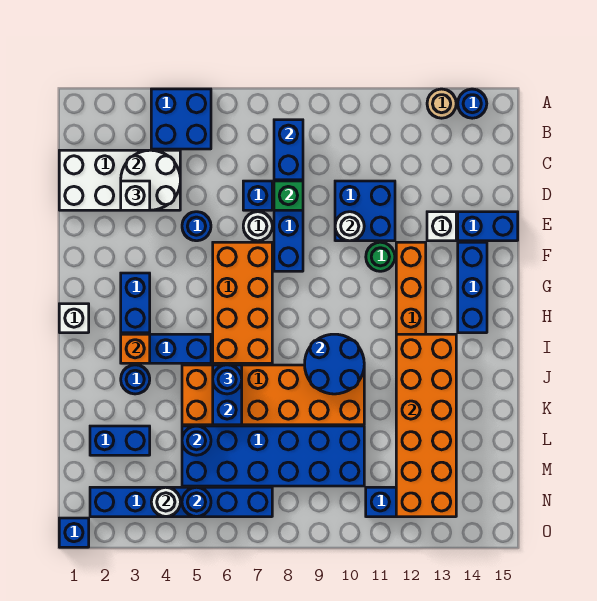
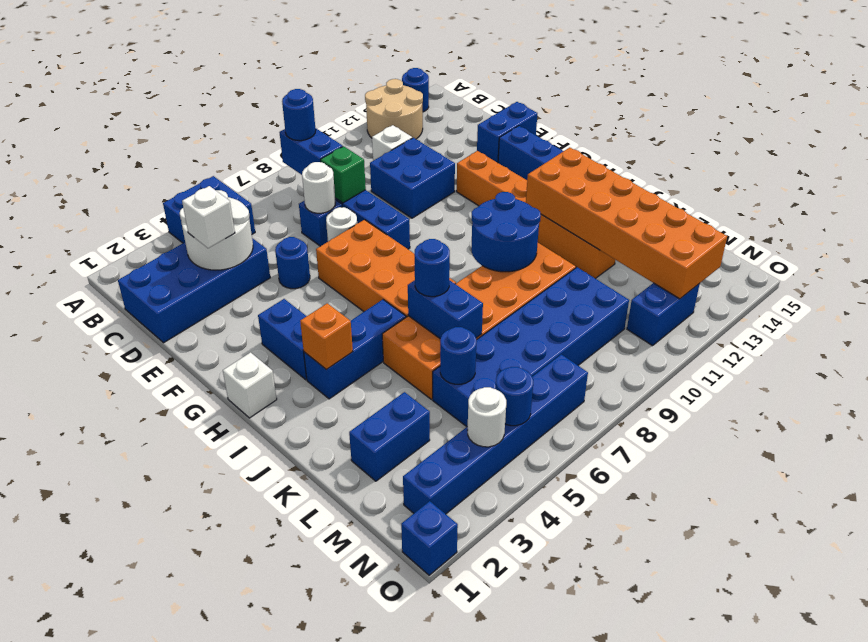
tan round brick A13 level 1 -> tan round brick A12:B13 level 1
white brick C1:D4 level 1 -> blue brick C1:D4 level 1
white round brick E10 level 2 -> white round brick D7 level 2
white brick E13 level 1 -> white brick C11 level 1
green round brick F11 level 1 -> none
blue round brick J3 level 1 -> blue round brick B8 level 3

